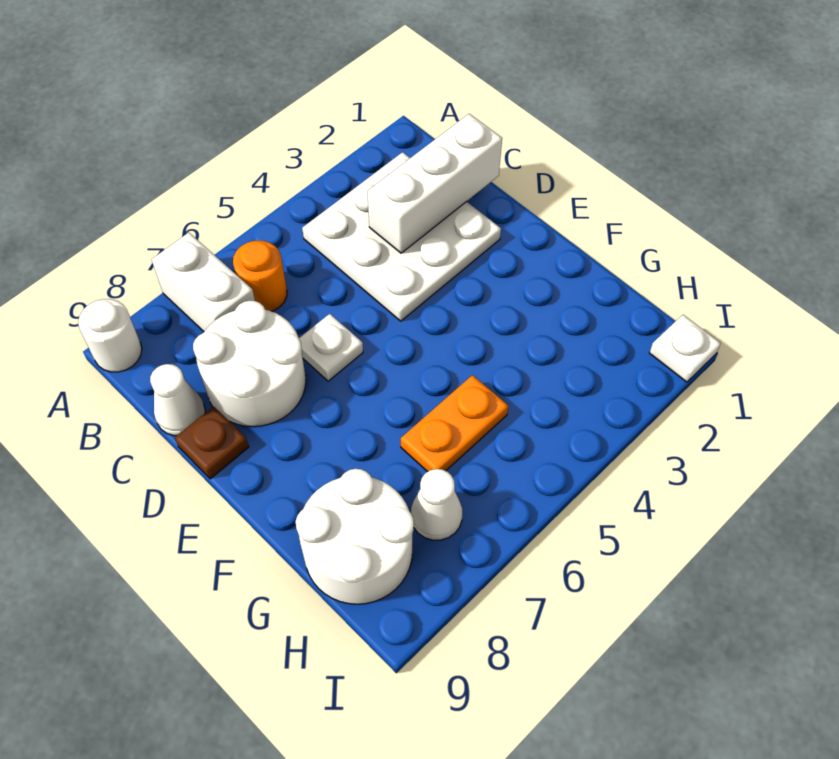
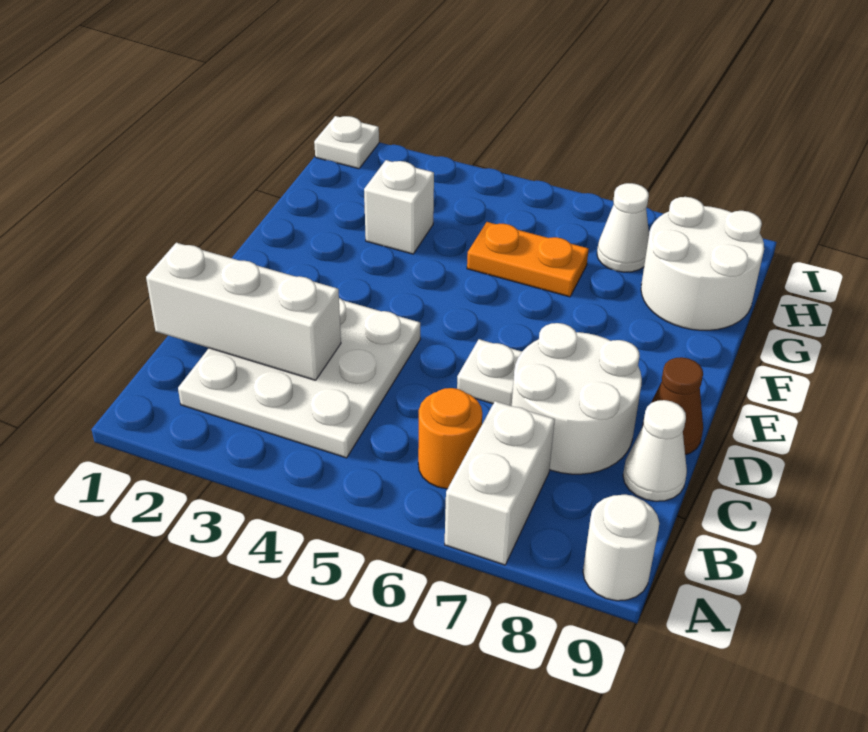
brown plate D9 level 1 -> brown cone D9 level 1
none -> white brick G3 level 1

